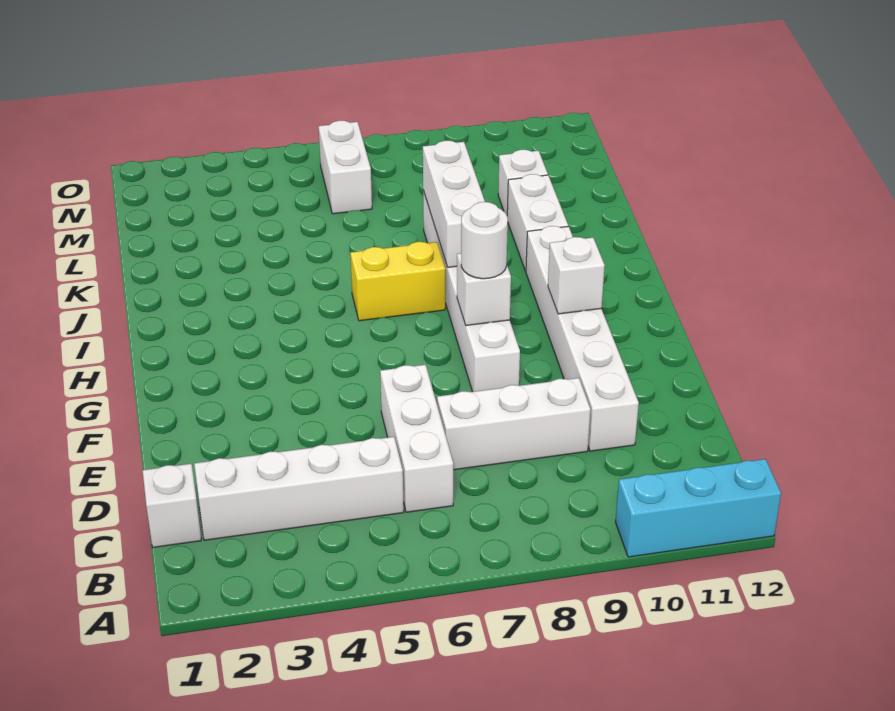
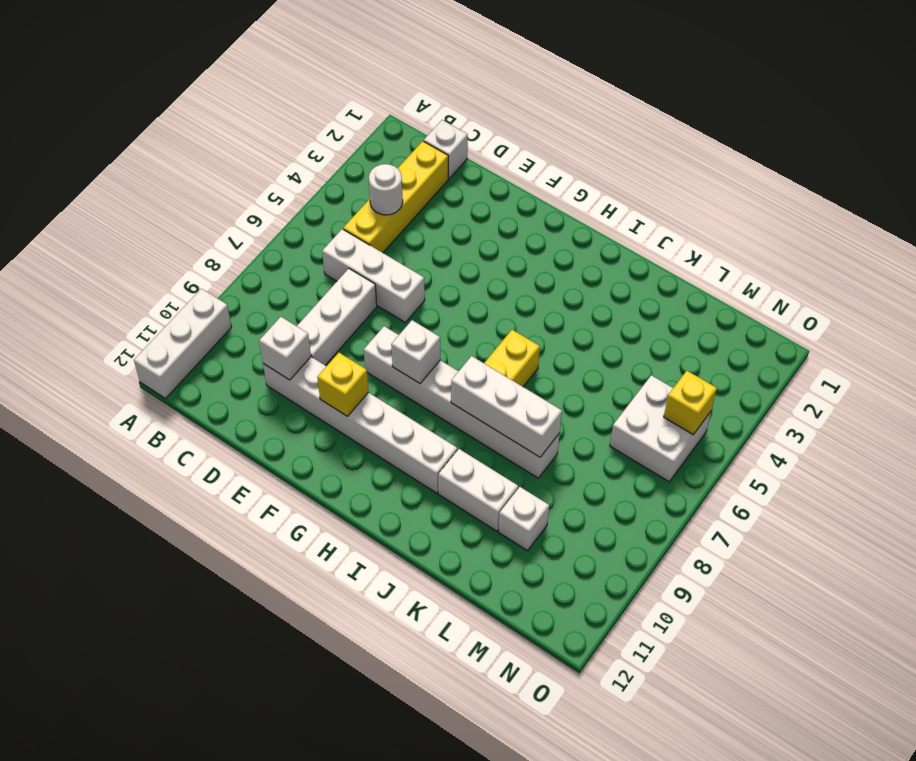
cyan brick A10:A12 level 1 -> white brick A10:A12 level 1
white brick C2:C5 level 1 -> yellow brick C2:C5 level 1
none -> yellow brick F10 level 2
white round brick G8 level 3 -> white round brick C4 level 2
white brick G10 level 2 -> white brick D10 level 2
white brick M6:N6 level 1 -> white brick M5:N6 level 1
none -> yellow brick N5 level 2

